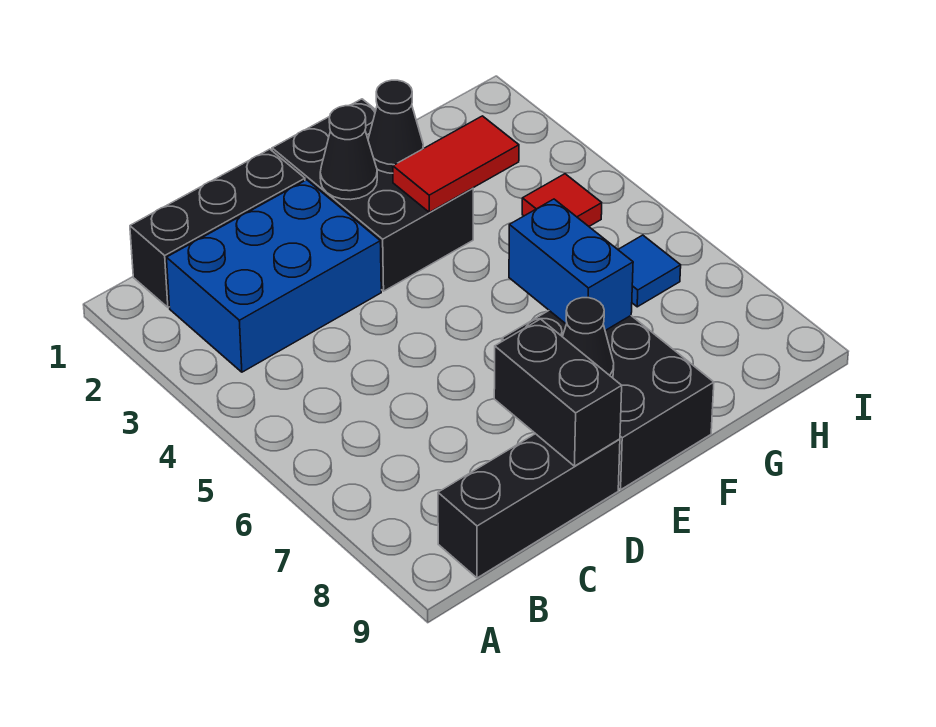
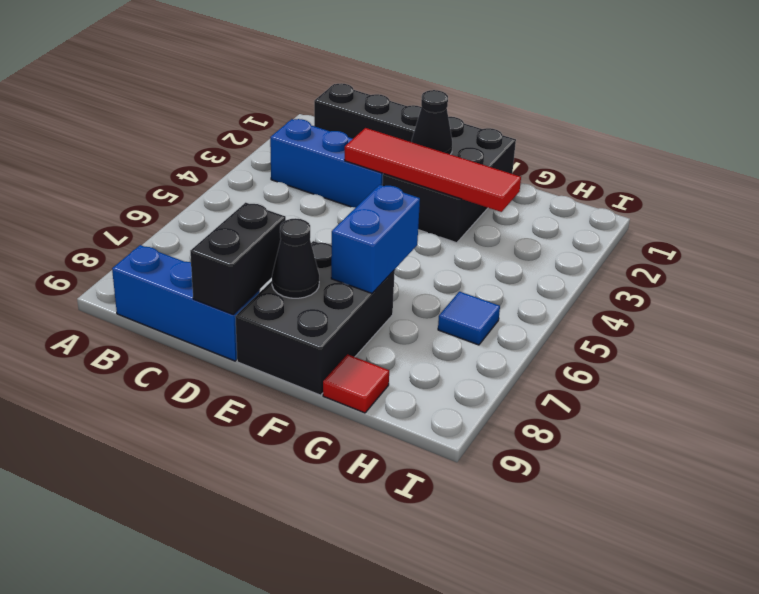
blue brick B2:D3 level 1 -> blue brick B3:D3 level 1
black brick B9:D9 level 1 -> blue brick B9:D9 level 1
black cone F2 level 2 -> none
red tile F3:G3 level 2 -> red tile D3:G3 level 2
red tile H4 level 1 -> red tile G9 level 1

